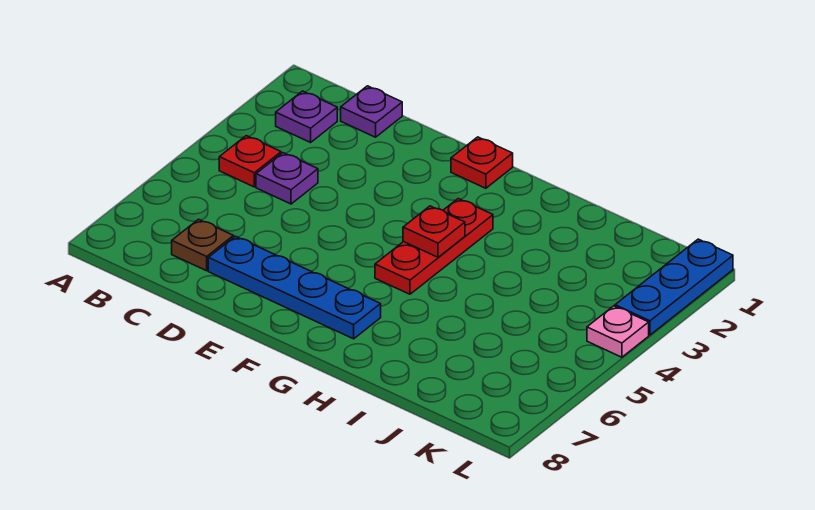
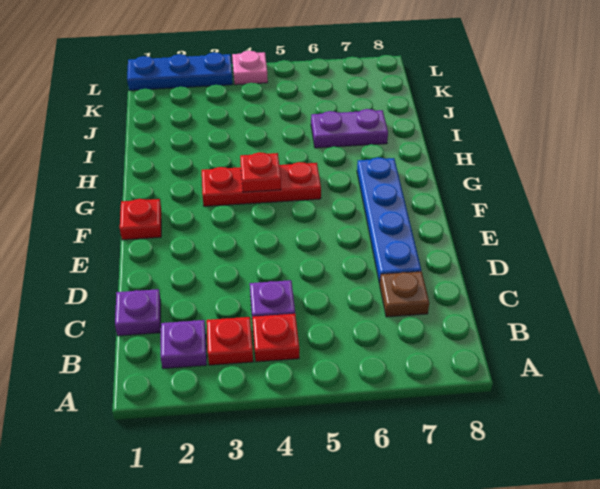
none -> red plate B3 level 1
none -> purple plate I6:I7 level 1

